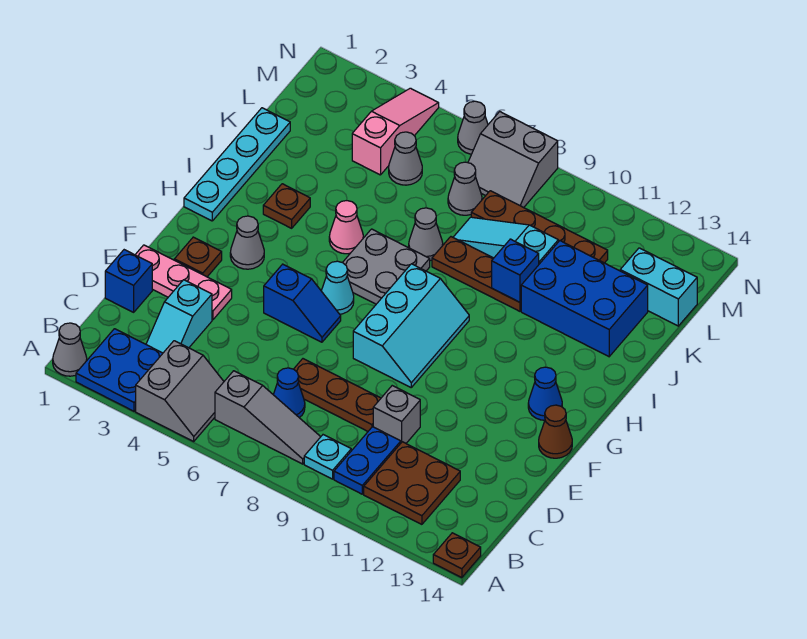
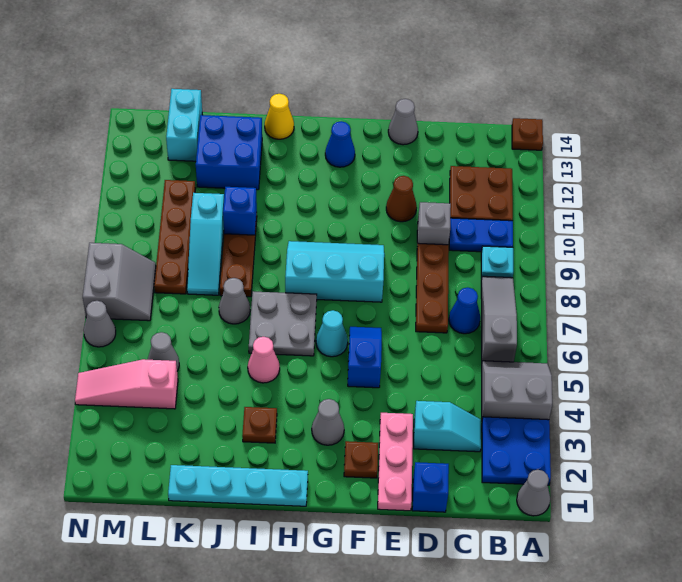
brown cone F14 level 1 -> brown cone E11 level 1
none -> yellow cone I14 level 1
blue brick J11:K13 level 1 -> blue brick J12:K13 level 1
grey cone L7 level 1 -> grey cone E14 level 1

